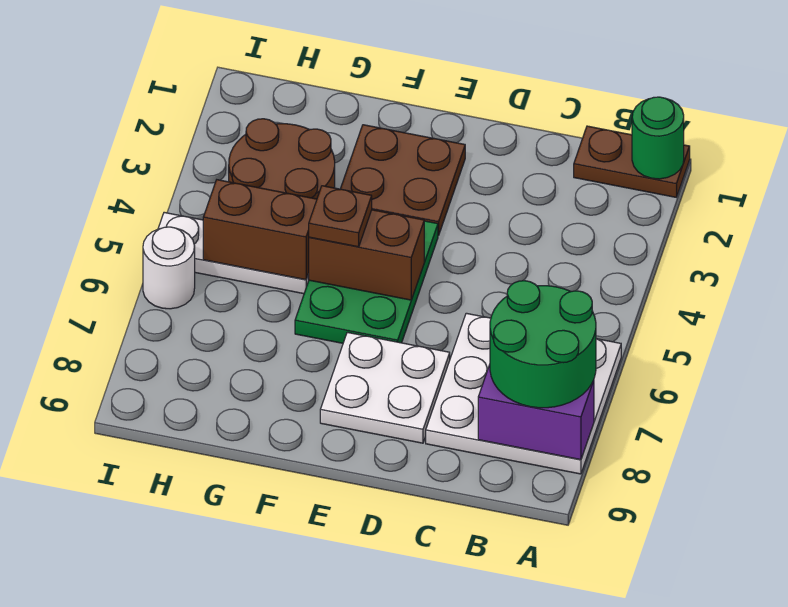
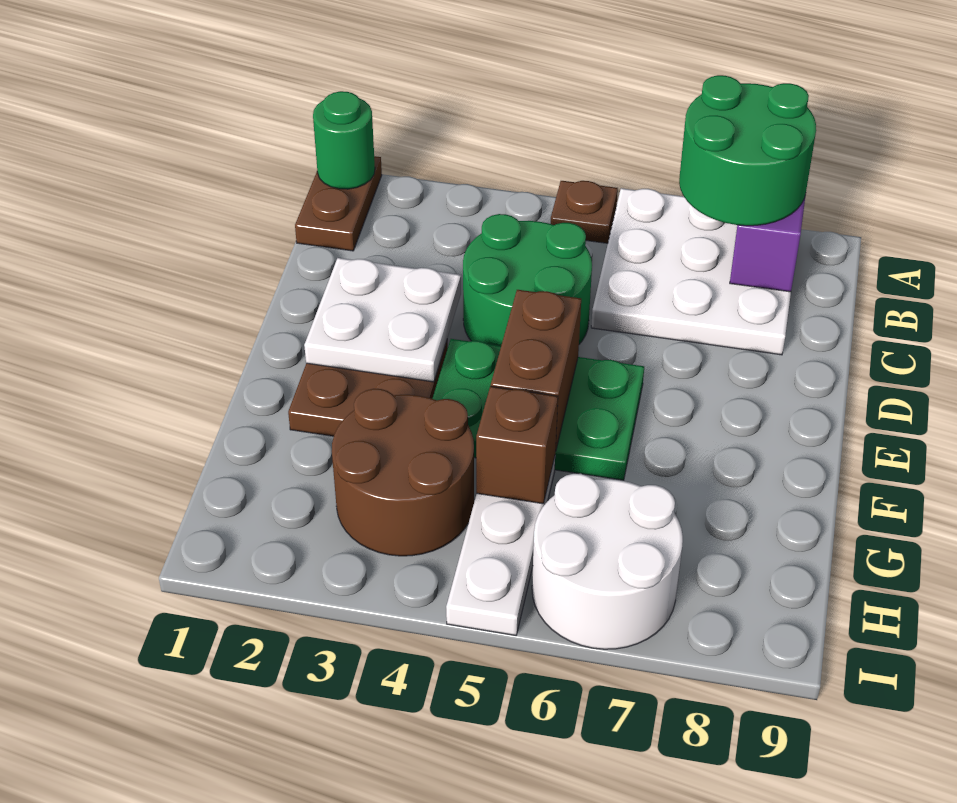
none -> green round brick C4:D5 level 1
white plate D7:E8 level 1 -> white plate D2:E3 level 2
brown plate F5 level 3 -> brown plate A5 level 1
brown brick G5:H5 level 2 -> brown brick G5 level 2
white round brick I6 level 1 -> white round brick H6:I7 level 1

